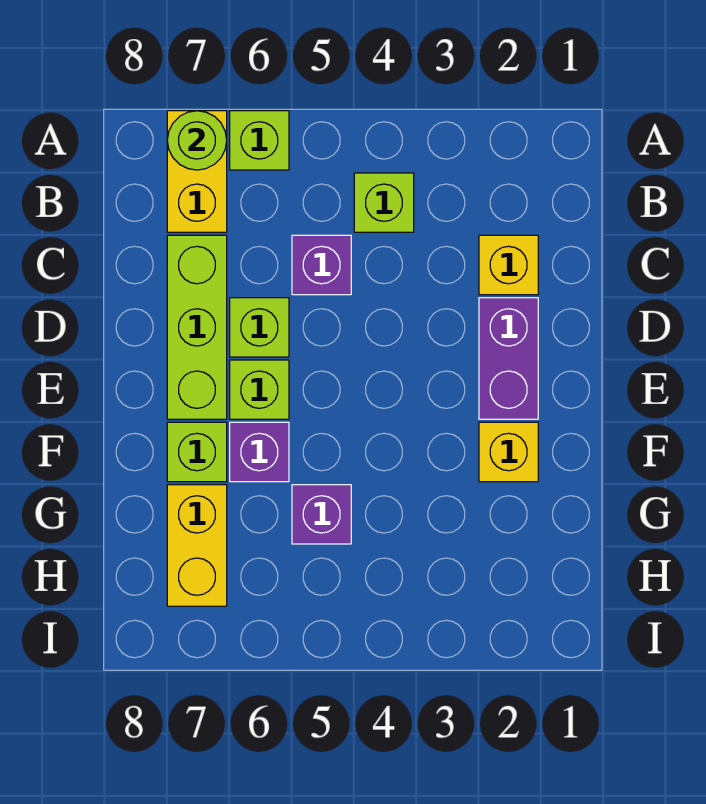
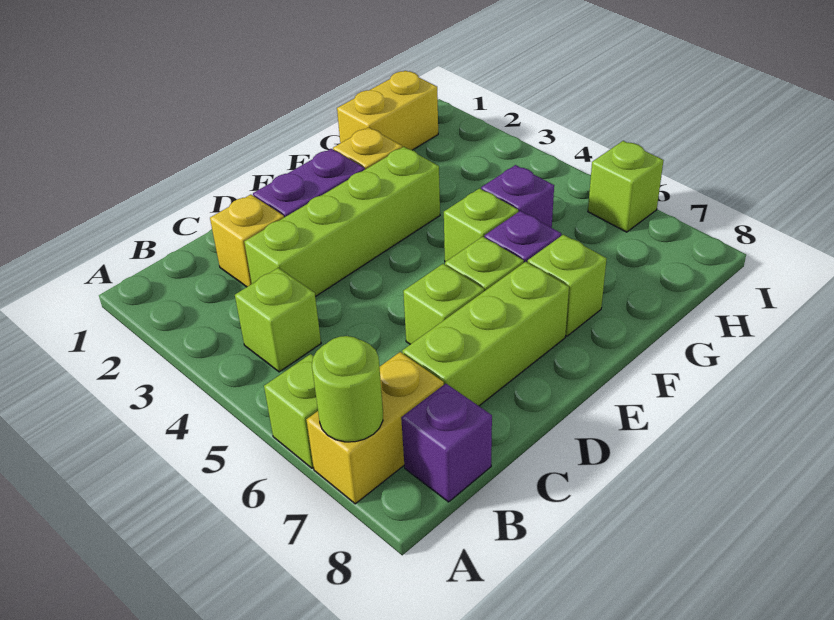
none -> lime brick C3:F3 level 1
purple brick C5 level 1 -> purple brick B8 level 1
none -> lime brick F5 level 1
yellow brick G7:H7 level 1 -> yellow brick G1:H1 level 1
none -> lime brick I6 level 1

